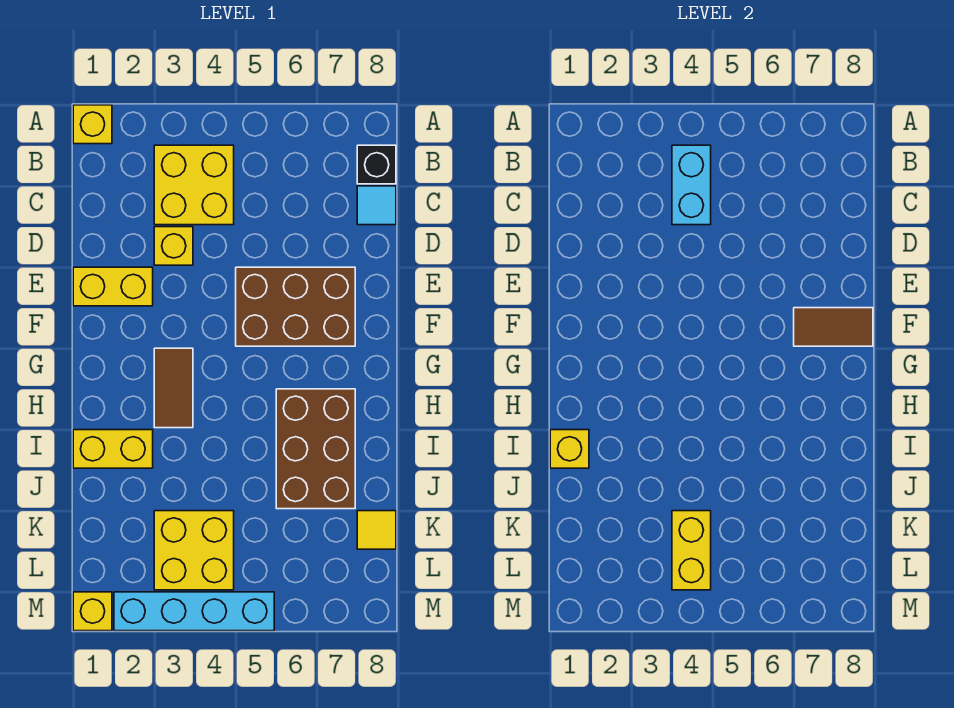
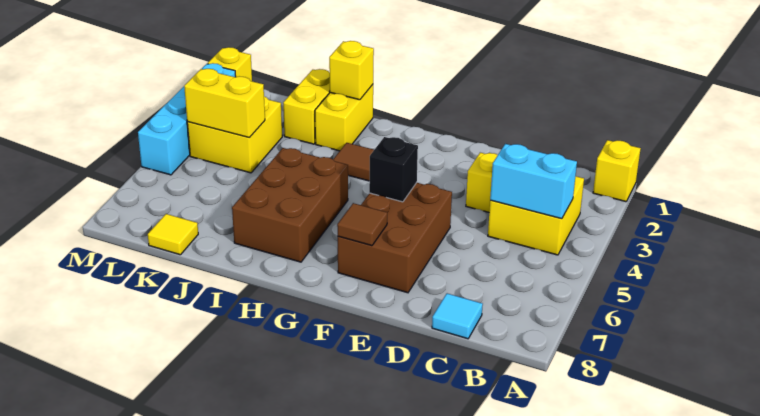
black brick B8 level 1 -> black brick F5 level 2
yellow brick E1:E2 level 1 -> yellow brick J1:J2 level 1
brown tile F7:F8 level 2 -> brown tile F7 level 2
brown brick H6:J7 level 1 -> brown brick H5:I7 level 1

